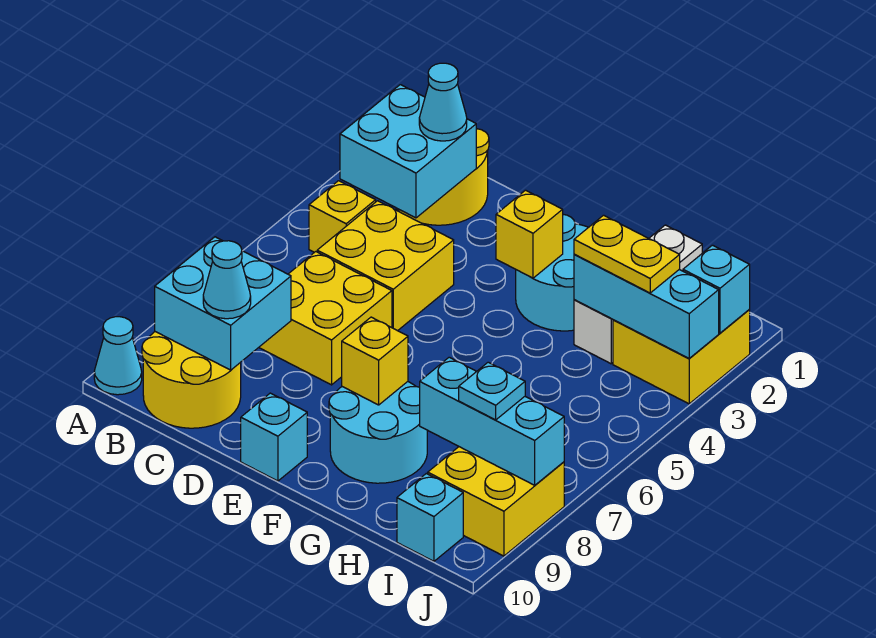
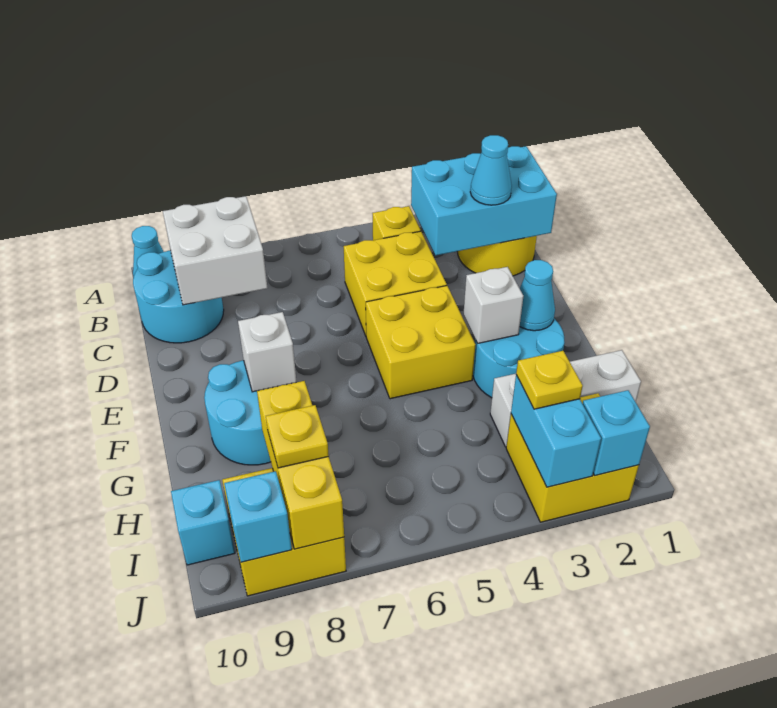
cyan brick B2:C3 level 2 -> cyan brick B1:C3 level 2
cyan brick B8:C9 level 2 -> white brick B8:C9 level 2
yellow round brick B9:C10 level 1 -> cyan round brick B9:C10 level 1
yellow brick C6:D7 level 1 -> yellow brick E4:F5 level 1
cyan cone C9 level 3 -> cyan cone F2 level 2
cyan brick E10 level 1 -> cyan brick J9 level 2
yellow brick F3 level 2 -> white brick F3 level 2
yellow brick F8 level 2 -> white brick F8 level 2
cyan brick H3:J3 level 2 -> cyan brick I3:J3 level 2
yellow plate H3:I3 level 3 -> yellow plate I3 level 3
cyan brick H8:J8 level 2 -> yellow brick H8:J8 level 2
cyan plate I8 level 3 -> yellow plate I8 level 3

